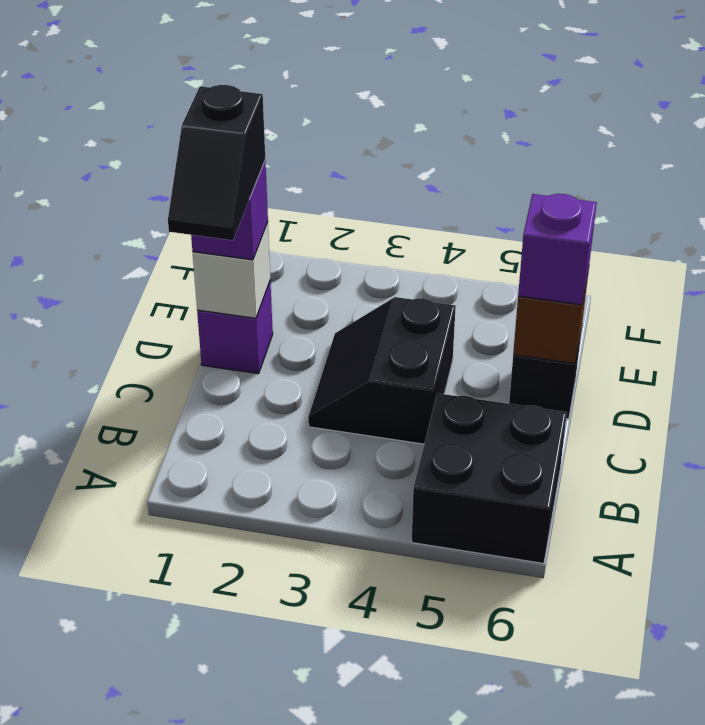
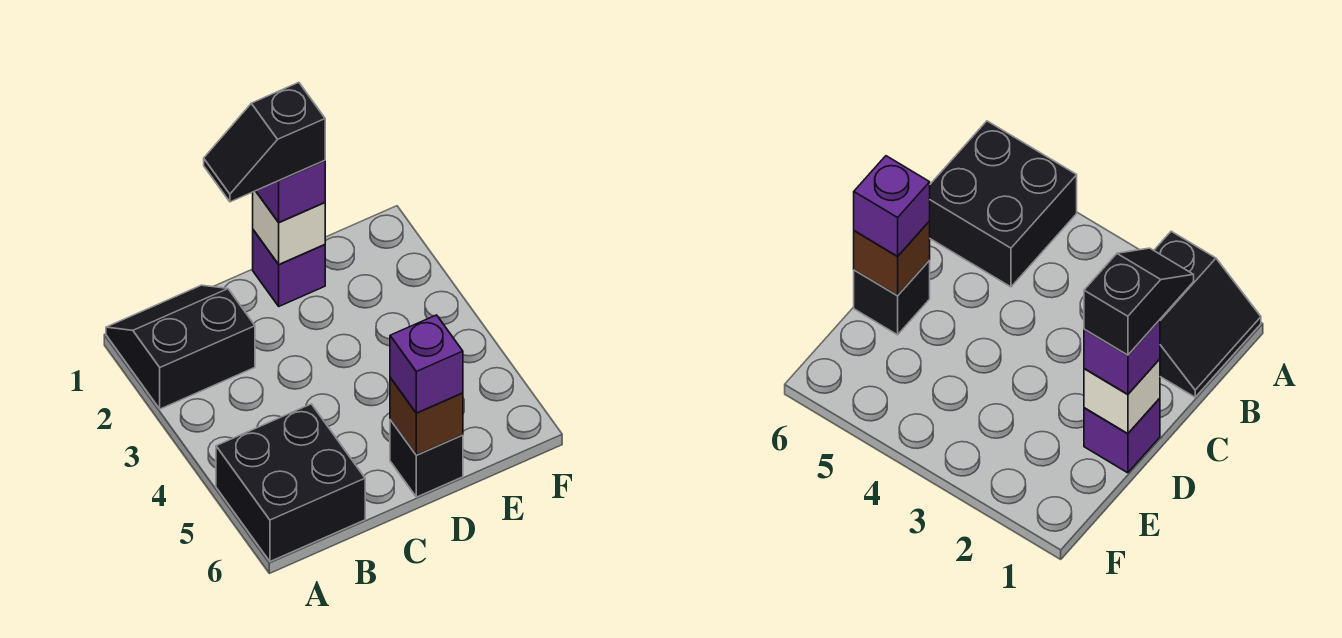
black slope C3:D4 level 1 top 4 -> black slope A1:B2 level 1 top 2

